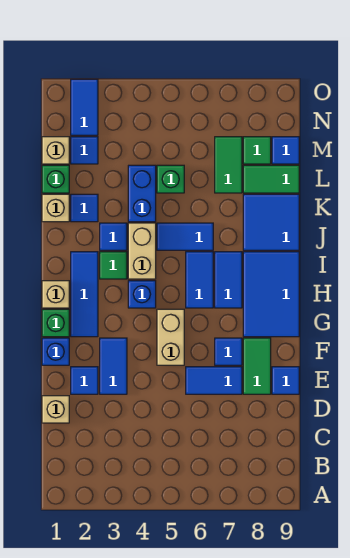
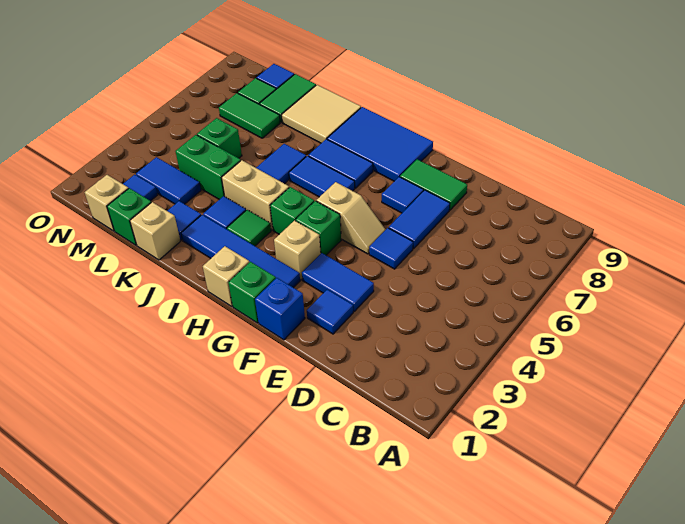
tan brick D1 level 1 -> tan brick G3 level 1
blue tile E9 level 1 -> blue tile E5 level 1
tan brick F5:G5 level 1 -> tan slope F5:G5 level 1 top G
blue tile G2:I2 level 1 -> blue tile G2:J2 level 1
none -> green brick G4 level 1
blue brick H4 level 1 -> green brick H4 level 1
blue tile J8:K9 level 1 -> tan tile J8:K9 level 1
blue brick K4:L4 level 1 -> green brick K4:L4 level 1
blue tile N2:O2 level 1 -> blue tile L3:M3 level 1

